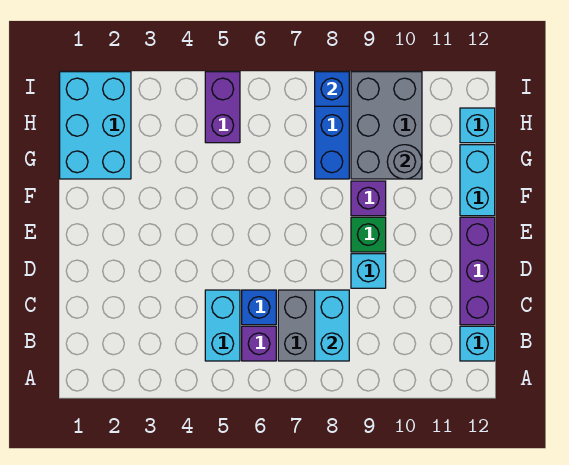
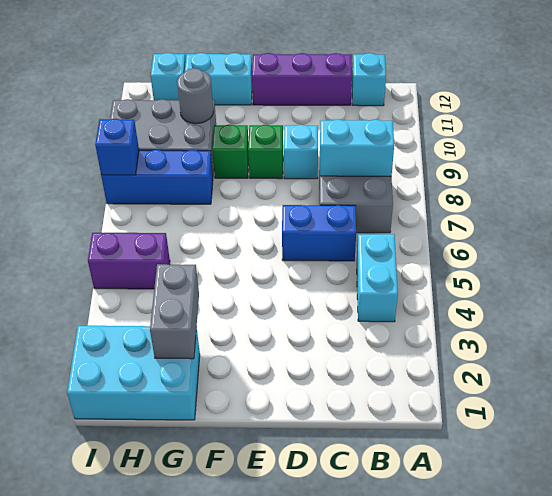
cyan brick B5:C5 level 1 -> cyan brick B4:B5 level 1
purple brick B6 level 1 -> none
blue brick C6 level 1 -> blue brick C6:D6 level 1
purple brick F9 level 1 -> green brick F9 level 1
none -> grey brick G2:G3 level 2

